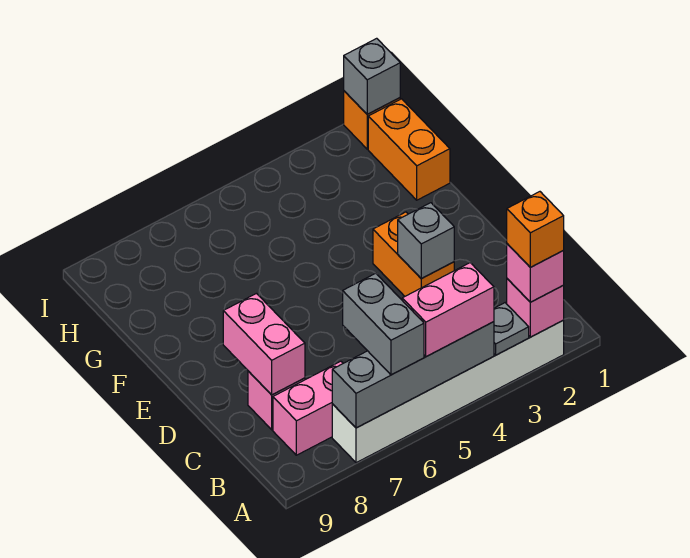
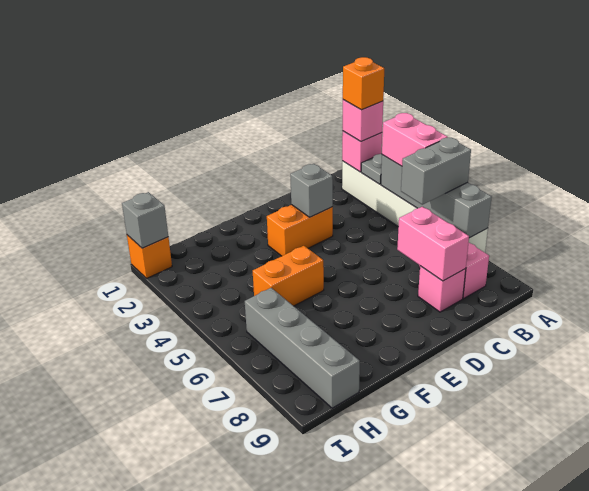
pink brick C8:D8 level 2 -> pink brick C7:C8 level 2
orange brick G1:H1 level 1 -> orange brick F5:G5 level 1
none -> grey brick H6:H9 level 1

